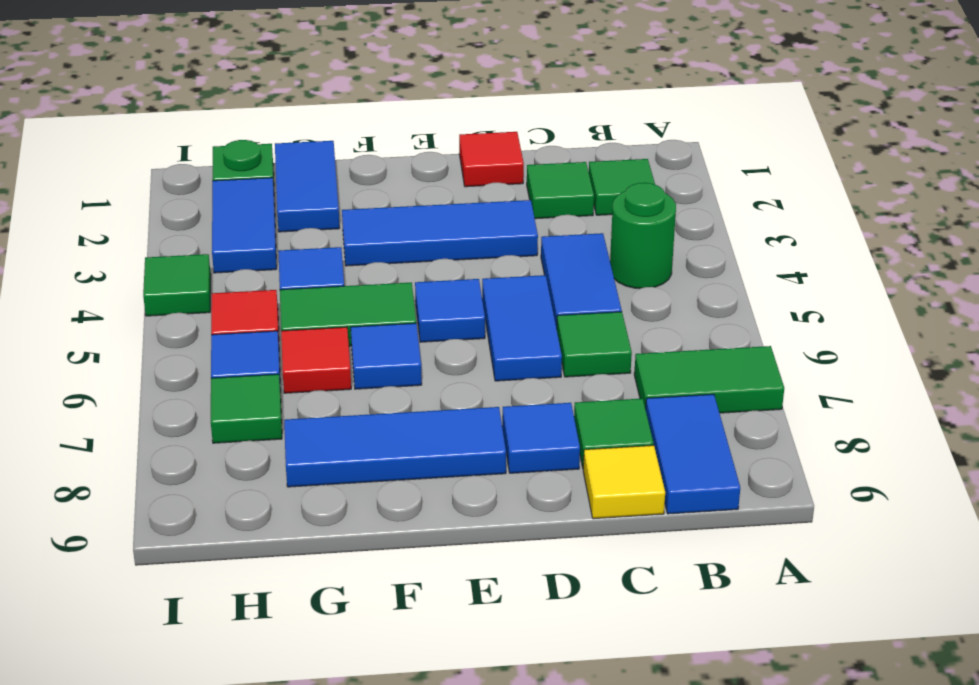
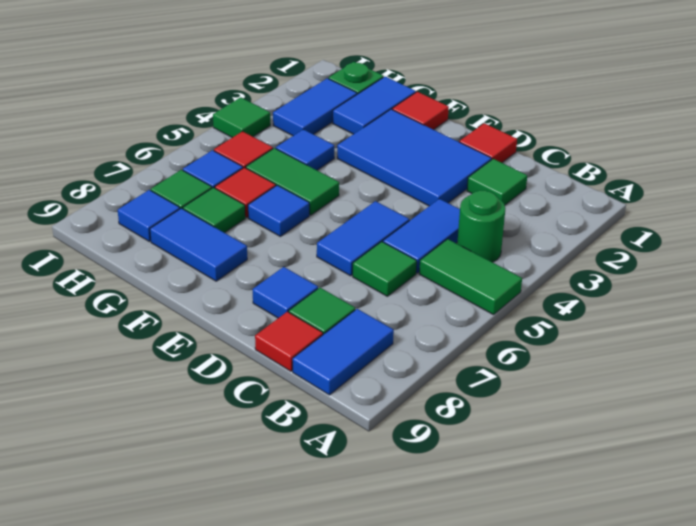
green tile A7:B7 level 1 -> green tile A5:B5 level 1
green tile B2 level 1 -> green tile G7 level 1
yellow tile C9 level 1 -> red tile C9 level 1
blue tile D3:F3 level 1 -> blue tile D2:F3 level 1
blue tile E5 level 1 -> blue tile H8 level 1
blue tile E8:G8 level 1 -> blue tile F8:G8 level 1
none -> red tile F1 level 1

